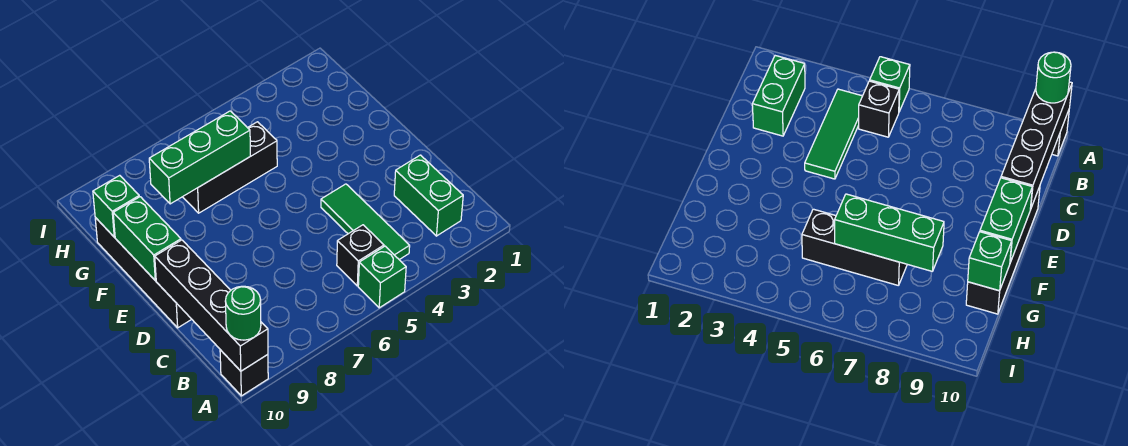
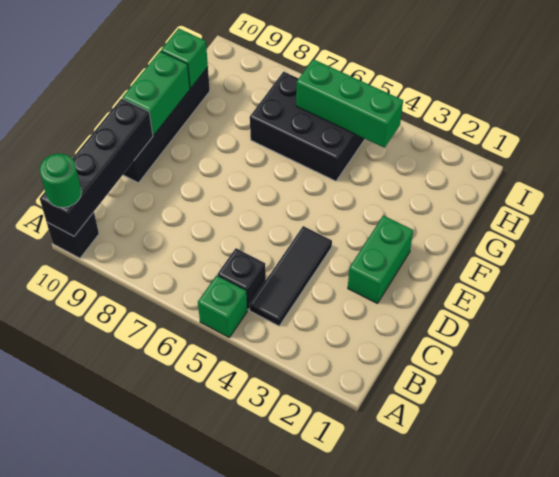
green brick B2:C2 level 1 -> green brick D2:E2 level 1
green tile B4:D4 level 1 -> black tile B4:D4 level 1
black brick G5:G7 level 1 -> black brick G5:H7 level 1
green brick G6:G8 level 2 -> green brick H4:H6 level 2

